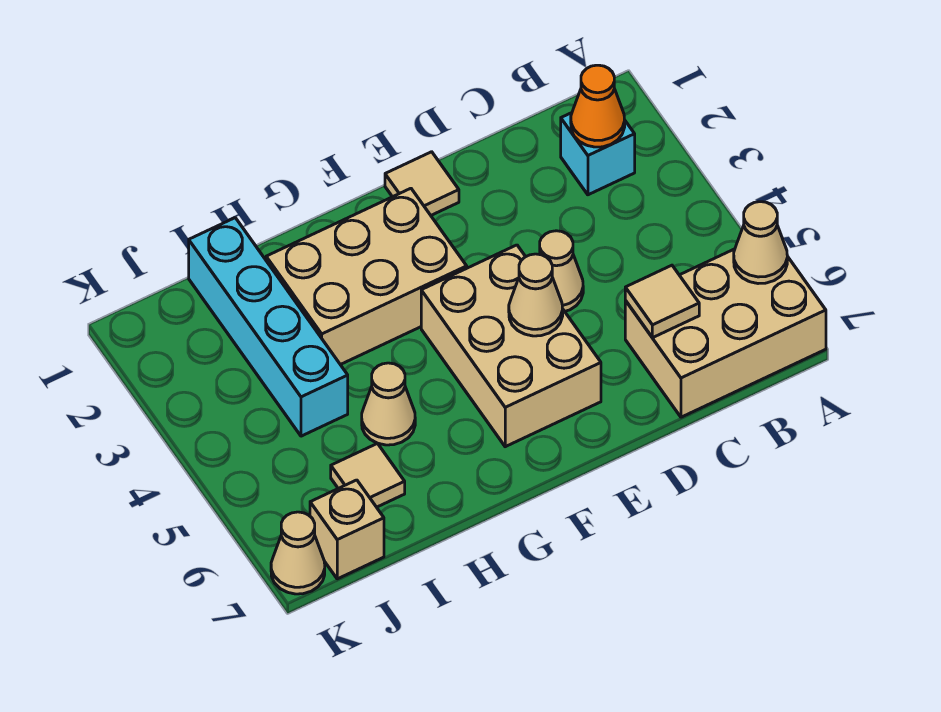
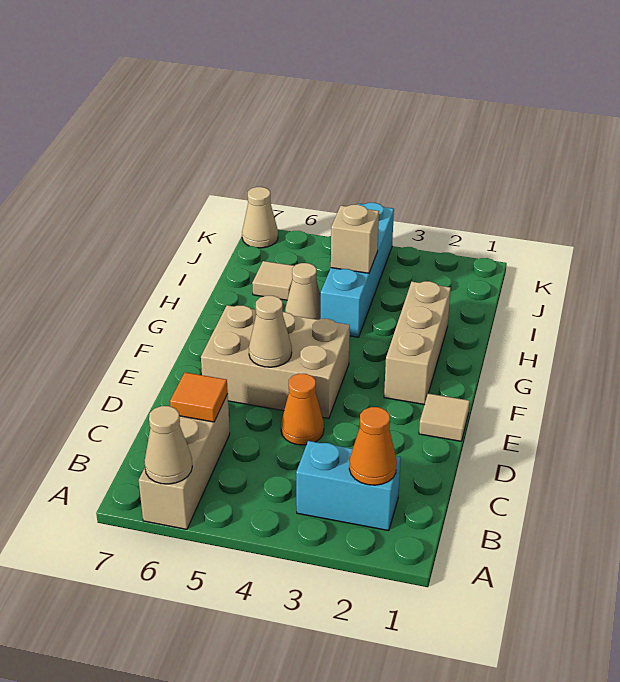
tan brick A6:C7 level 1 -> tan brick A6:C6 level 1
cyan brick B2 level 1 -> cyan brick B2:B3 level 1
tan tile C6 level 2 -> orange tile C6 level 2
tan cone D4 level 1 -> orange cone D4 level 1
tan brick F2:H3 level 1 -> tan brick F2:H2 level 1
cyan brick I1:I4 level 1 -> cyan brick H4:K4 level 1
tan brick J7 level 1 -> tan brick I4 level 2

